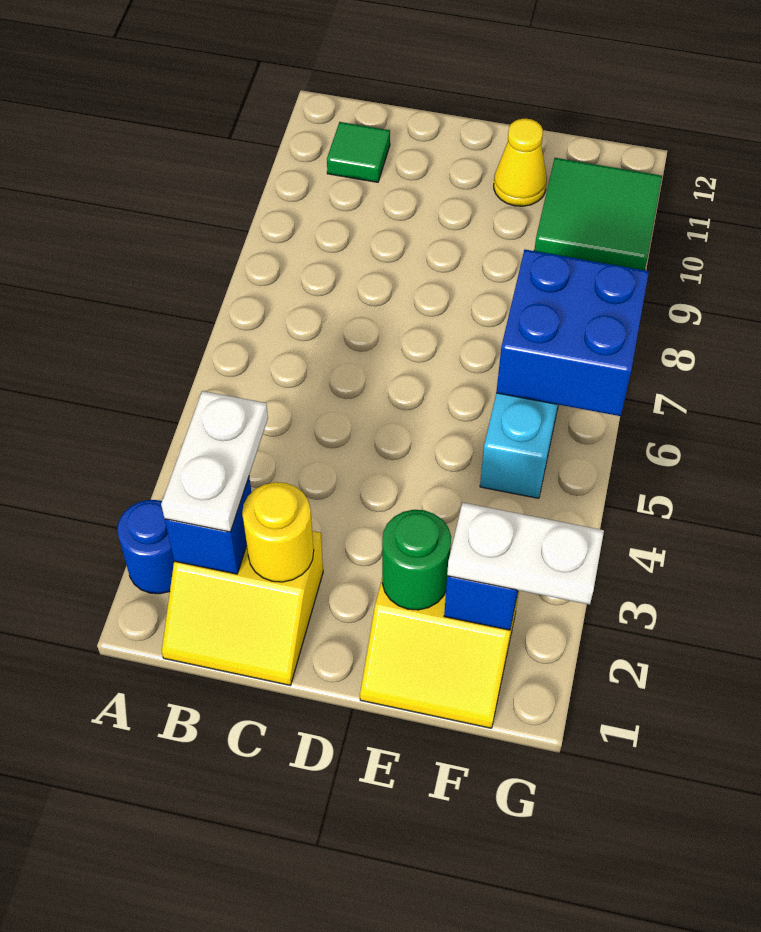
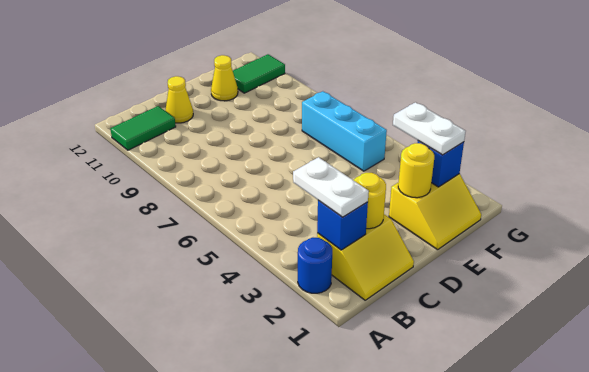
green tile B11 level 1 -> green tile A11:B11 level 1
none -> yellow cone C11 level 1
green round brick E2 level 2 -> yellow round brick E2 level 2
white plate F2:G2 level 3 -> white plate F2:F3 level 3
blue brick F6:G7 level 2 -> none
green tile F10:G11 level 1 -> green tile F11:G11 level 1

